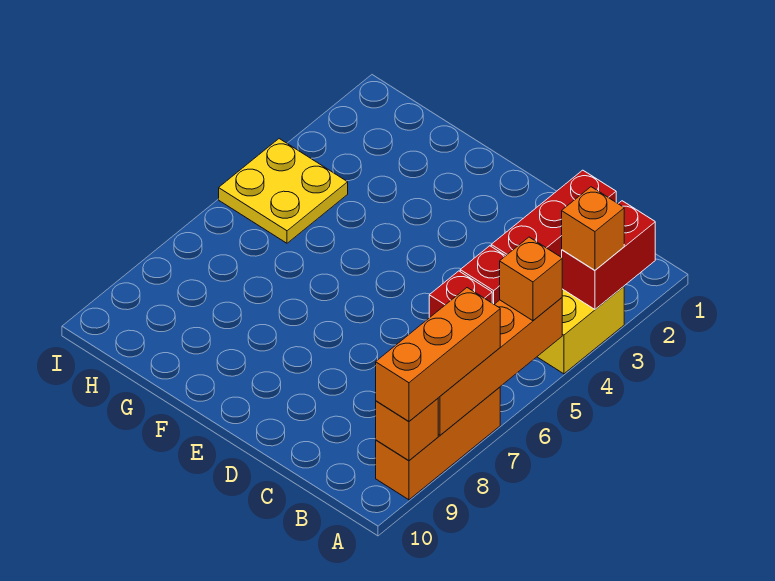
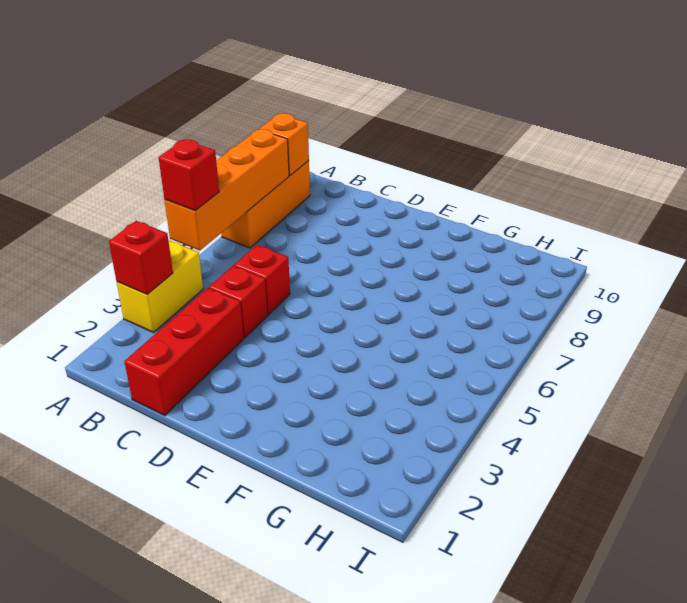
red brick A2:A3 level 2 -> red brick A3 level 2
orange brick A3 level 3 -> none
orange brick A5 level 3 -> red brick A5 level 3
orange brick A7:A9 level 3 -> none
yellow plate H4:I5 level 1 -> none

